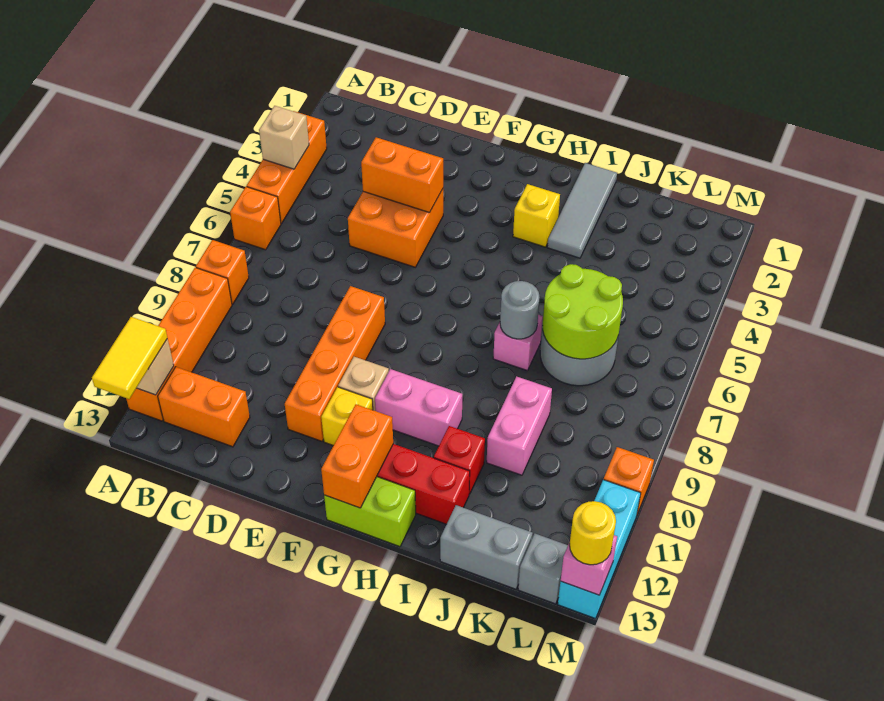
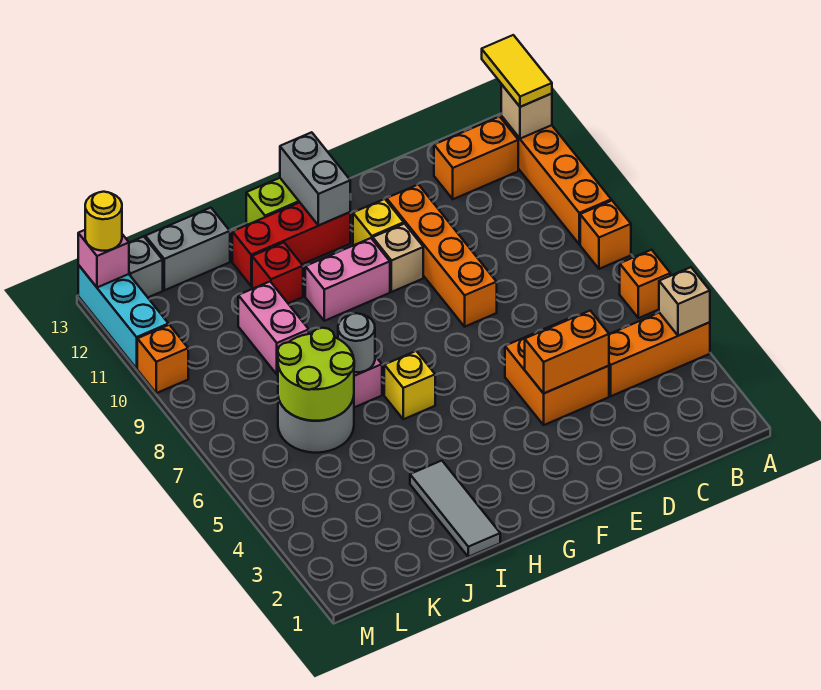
orange brick A3:A5 level 1 -> orange brick A4:C4 level 1
orange brick G12:G13 level 2 -> grey brick G12:G13 level 2
yellow brick H3 level 1 -> yellow brick H6 level 1

